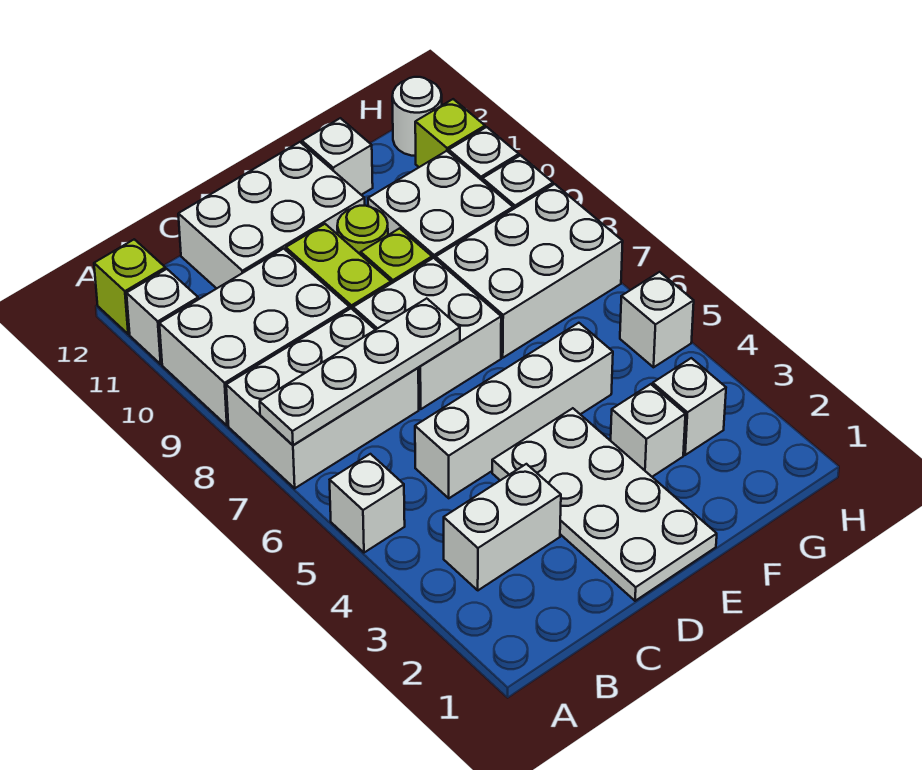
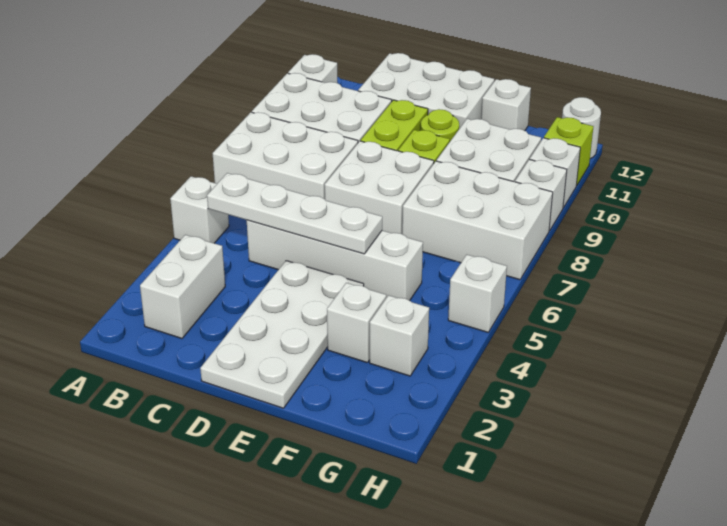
white plate A7:D7 level 2 -> white plate B5:E5 level 2
lime brick A12 level 1 -> none
white brick B3:C3 level 1 -> white brick B2:B3 level 1

